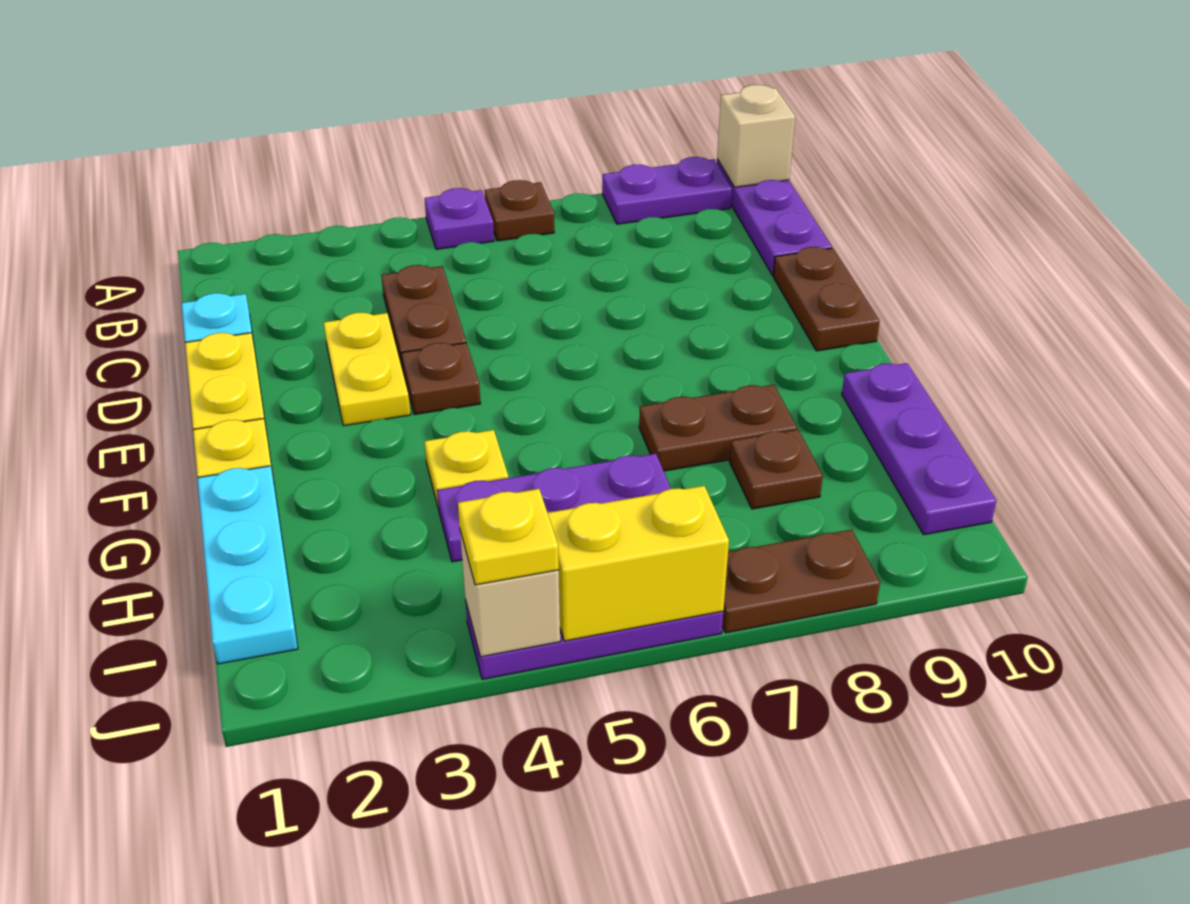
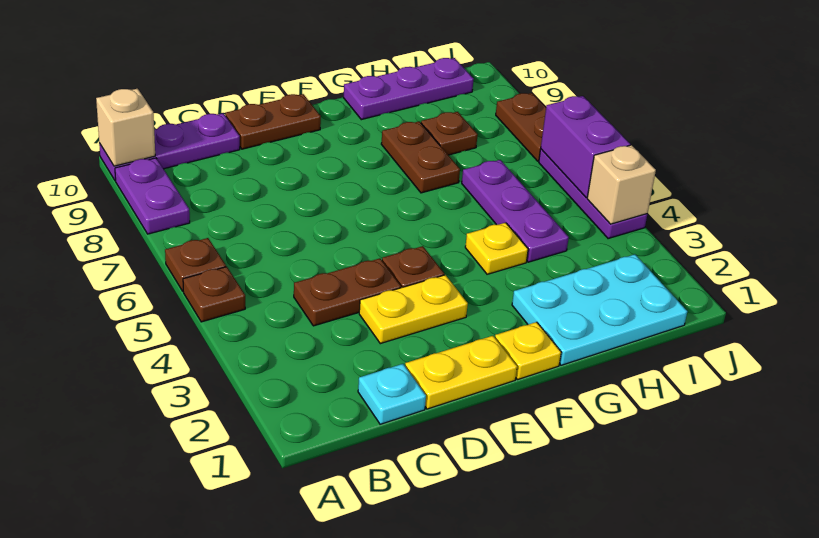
purple plate A5 level 1 -> brown plate A5 level 1
cyan plate G1:I1 level 1 -> cyan plate G1:I2 level 1
yellow plate J4 level 3 -> none
yellow brick J5:J6 level 2 -> purple brick J5:J6 level 2

